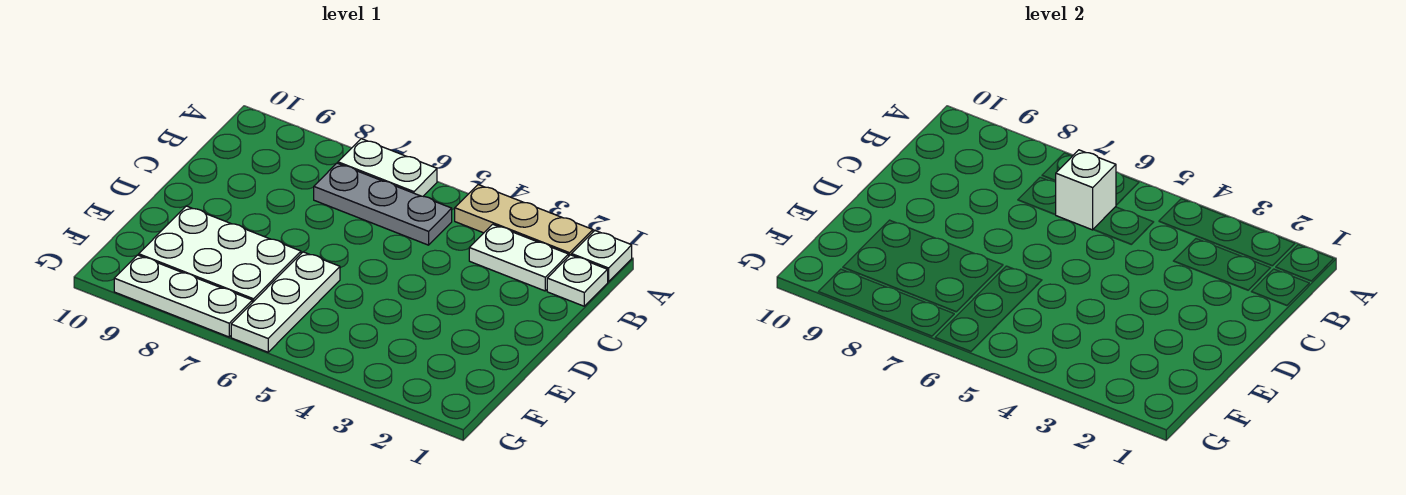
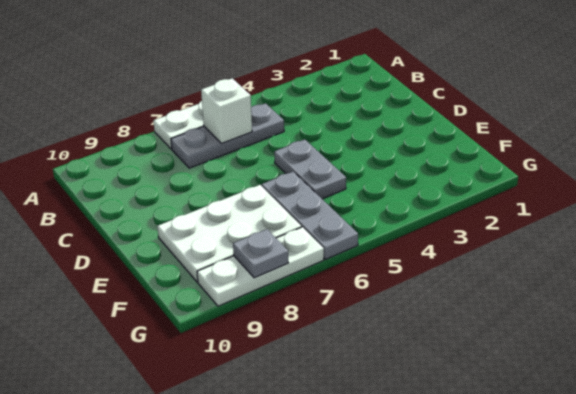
white plate A1 level 1 -> none
tan plate A2:A4 level 1 -> none
white plate B1 level 1 -> none
white plate B2:B3 level 1 -> none
none -> grey plate D5:E5 level 1
white plate E6:G6 level 1 -> grey plate E6:G6 level 1
none -> grey plate G8 level 2

